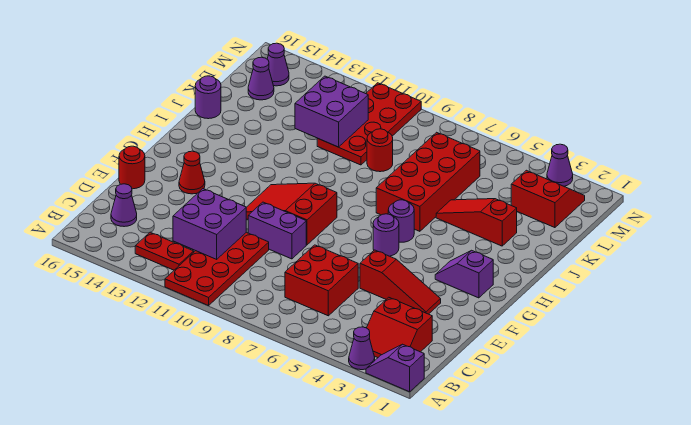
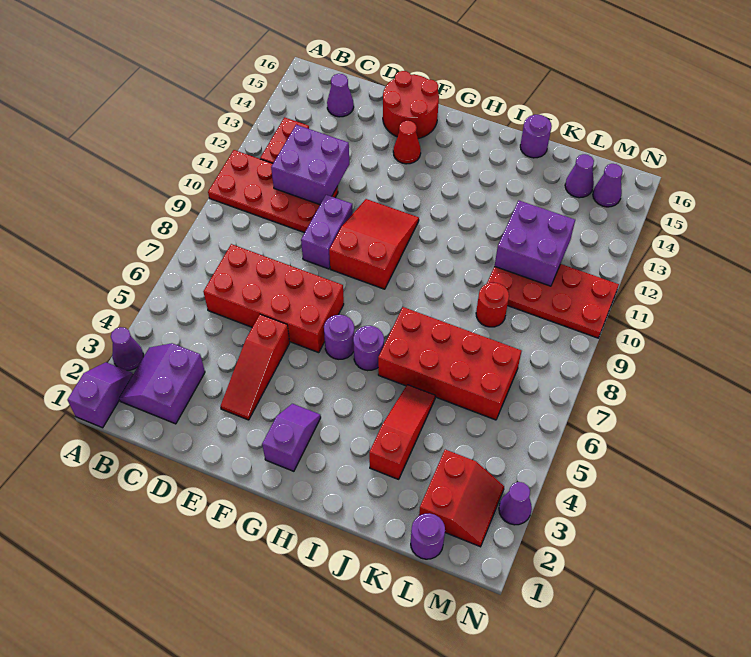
red slope B2:C3 level 1 top C -> purple slope B2:C3 level 1 top C
red brick C6:D7 level 1 -> red brick C6:F7 level 1
red round brick E16 level 1 -> red round brick E15:F16 level 1
none -> purple round brick L1 level 1

